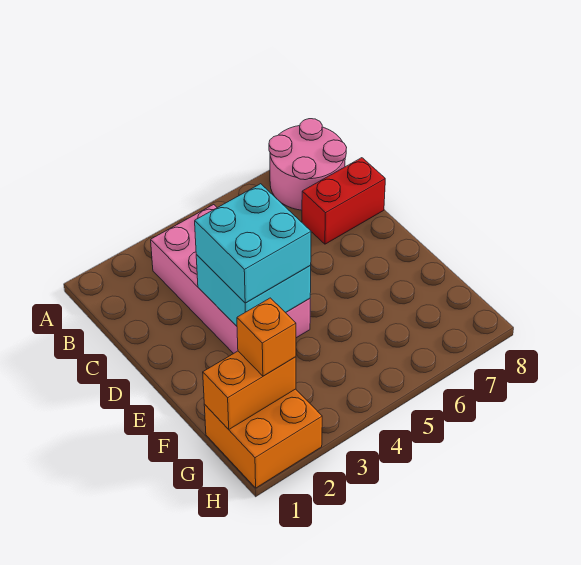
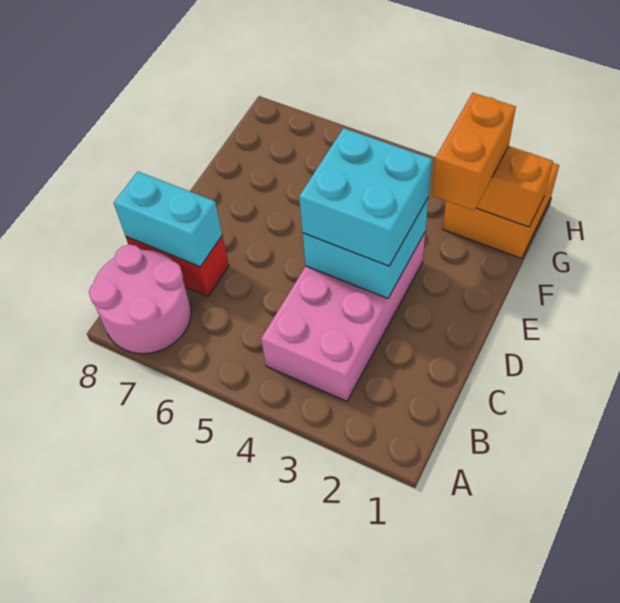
none -> cyan brick C7:C8 level 2
orange brick G2 level 3 -> orange brick F2:G2 level 3

